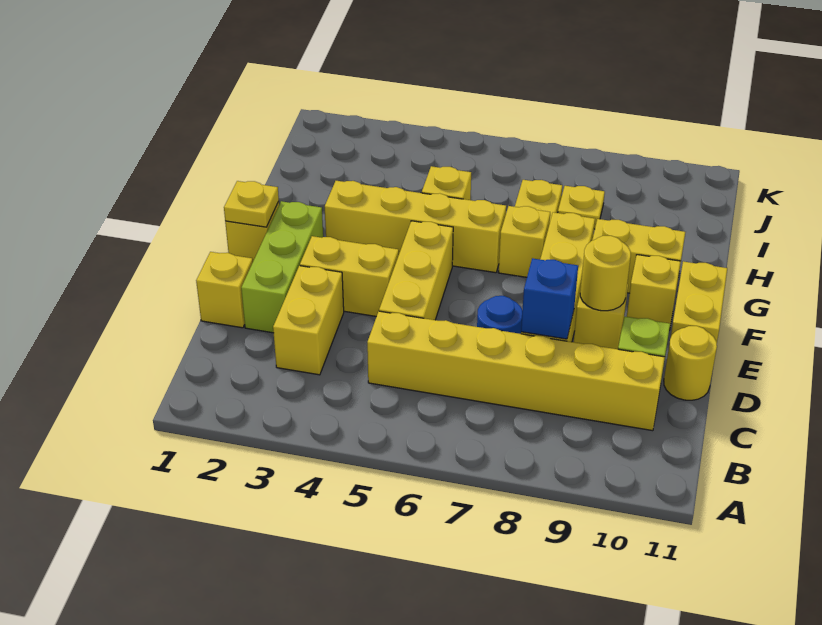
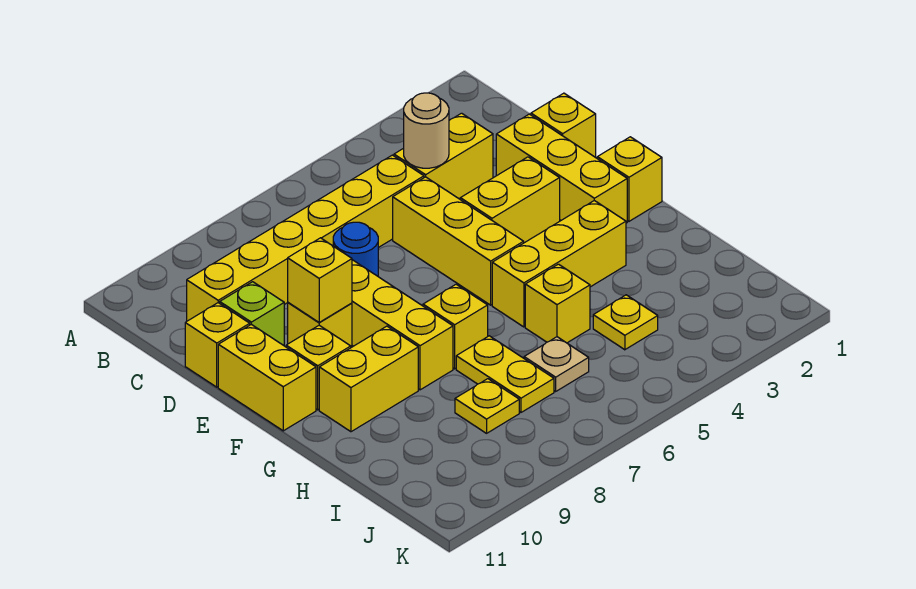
yellow brick C3:D3 level 1 -> yellow brick C3:C4 level 1
none -> tan round brick C4 level 2
lime brick D2:F2 level 1 -> yellow brick D2:F2 level 1
blue brick D8 level 2 -> none
yellow round brick D11 level 1 -> yellow brick D11 level 1
yellow round brick E9 level 2 -> yellow brick E9 level 2
yellow plate F1 level 2 -> yellow plate I4 level 1
yellow brick G3:G6 level 1 -> yellow brick G3:G5 level 1
none -> tan plate I6 level 1

